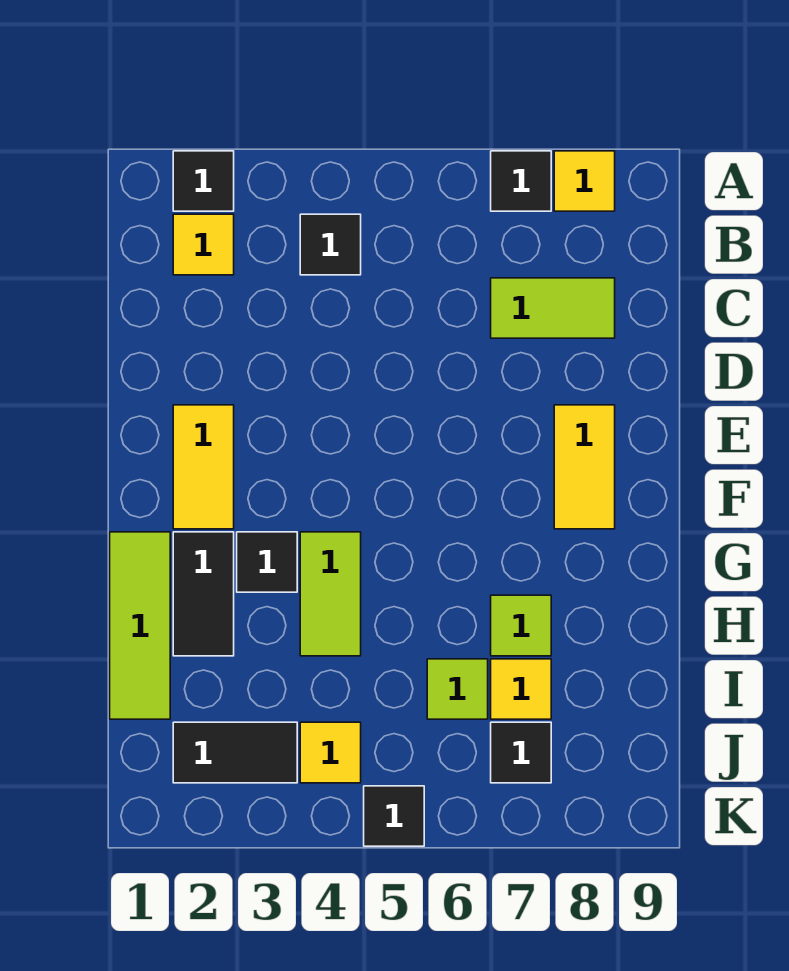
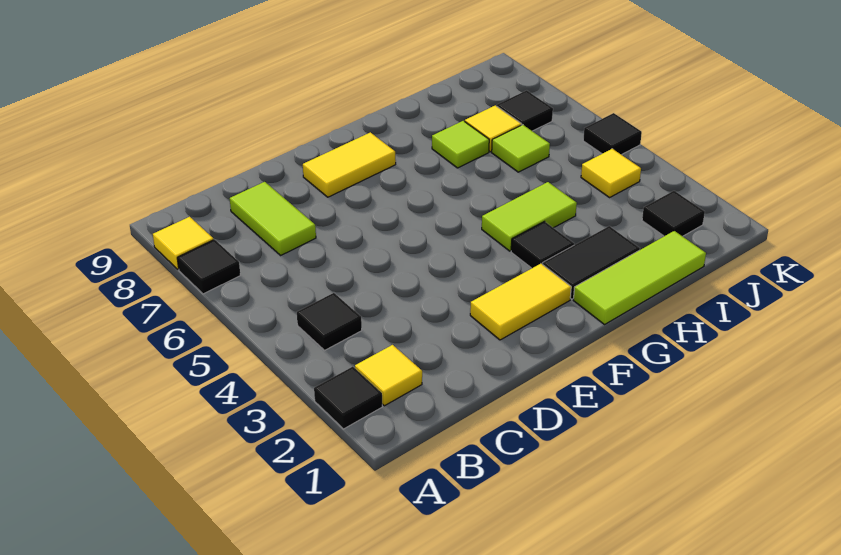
black tile J2:J3 level 1 -> black tile J2 level 1

